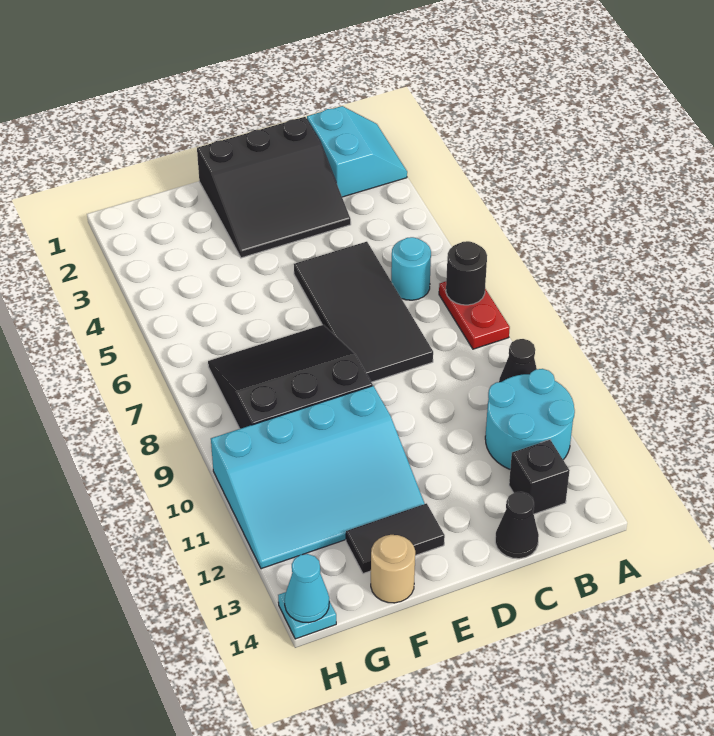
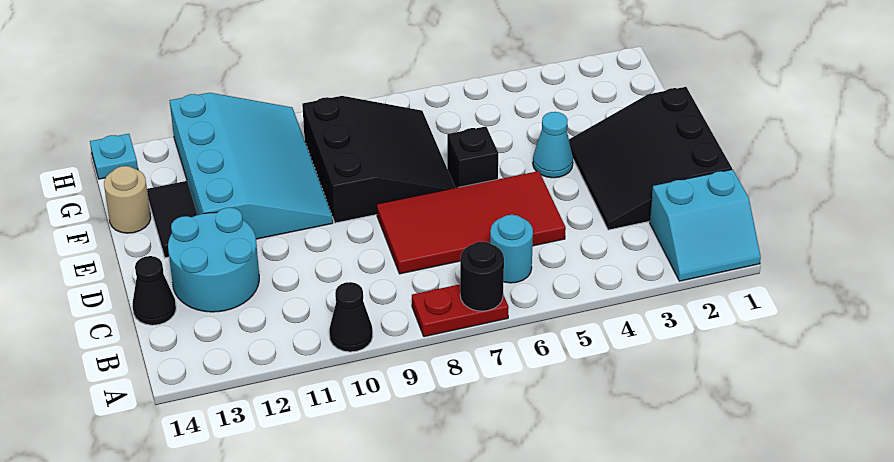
cyan round brick A11:B12 level 1 -> cyan round brick C12:D13 level 1
black brick B13 level 1 -> black brick E6 level 1
black tile C5:D8 level 1 -> red tile C5:D8 level 1
cyan slope E10:H12 level 1 top 10 -> cyan slope E10:H12 level 1 top 12
cyan cone H14 level 2 -> cyan cone E4 level 1

